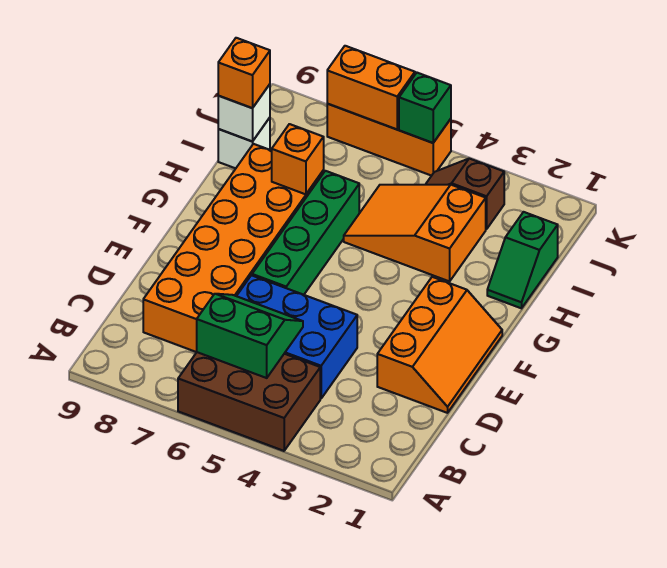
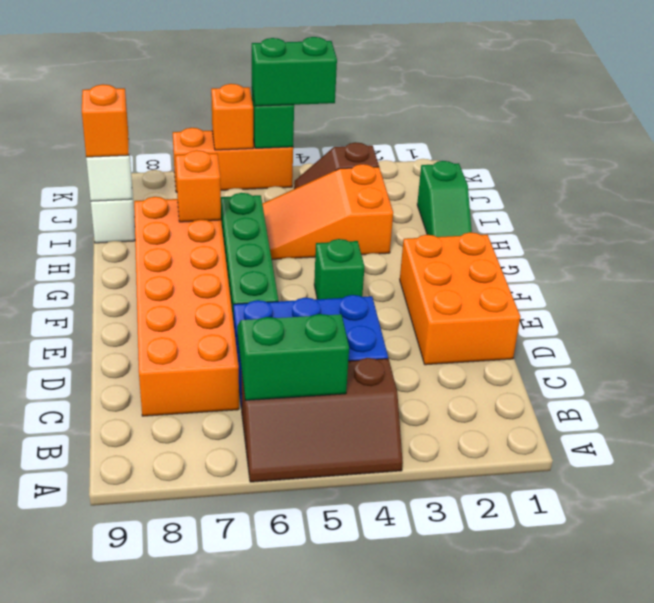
brown brick A4:B6 level 1 -> brown slope A4:B6 level 1 top B
orange slope D1:F2 level 1 top 2 -> orange brick D1:F2 level 1
none -> green brick F4 level 1
none -> green brick K4:K5 level 3
orange brick K6:K7 level 2 -> orange brick K6 level 2

